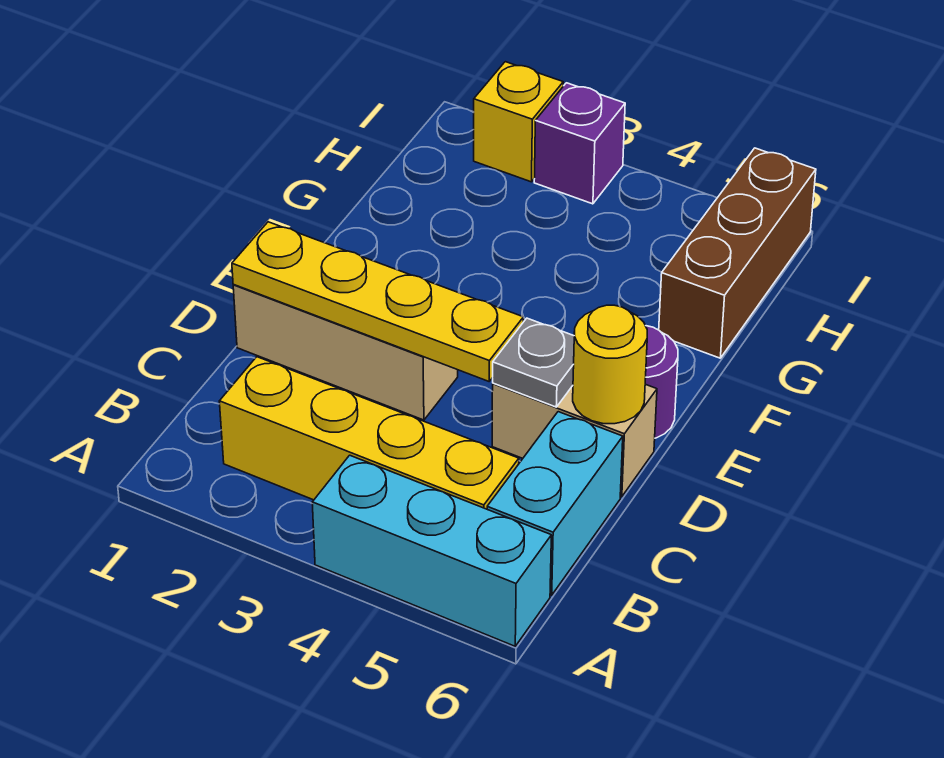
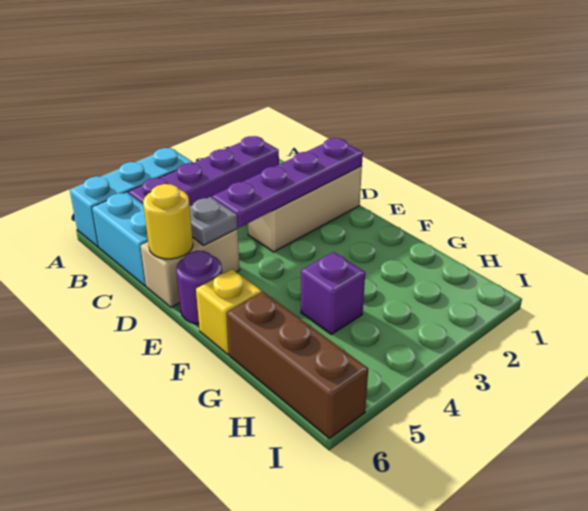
yellow brick B2:B5 level 1 -> purple brick B2:B5 level 1
yellow plate D1:D4 level 2 -> purple plate D1:D4 level 2
yellow brick I2 level 1 -> yellow brick F6 level 1
purple brick I3 level 1 -> purple brick G4 level 1

